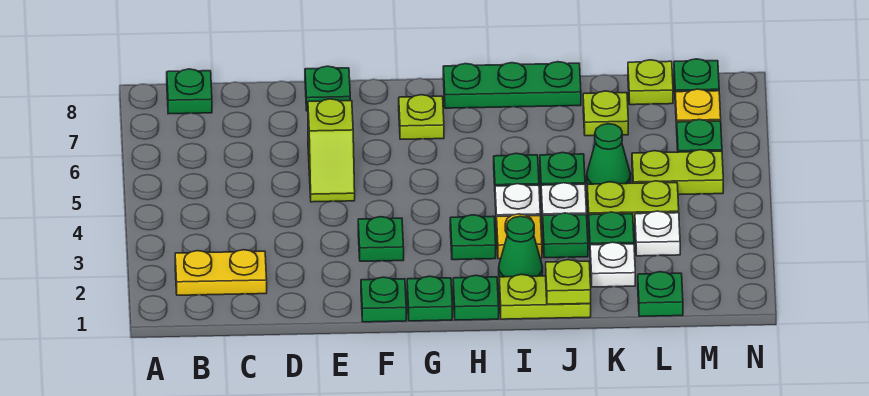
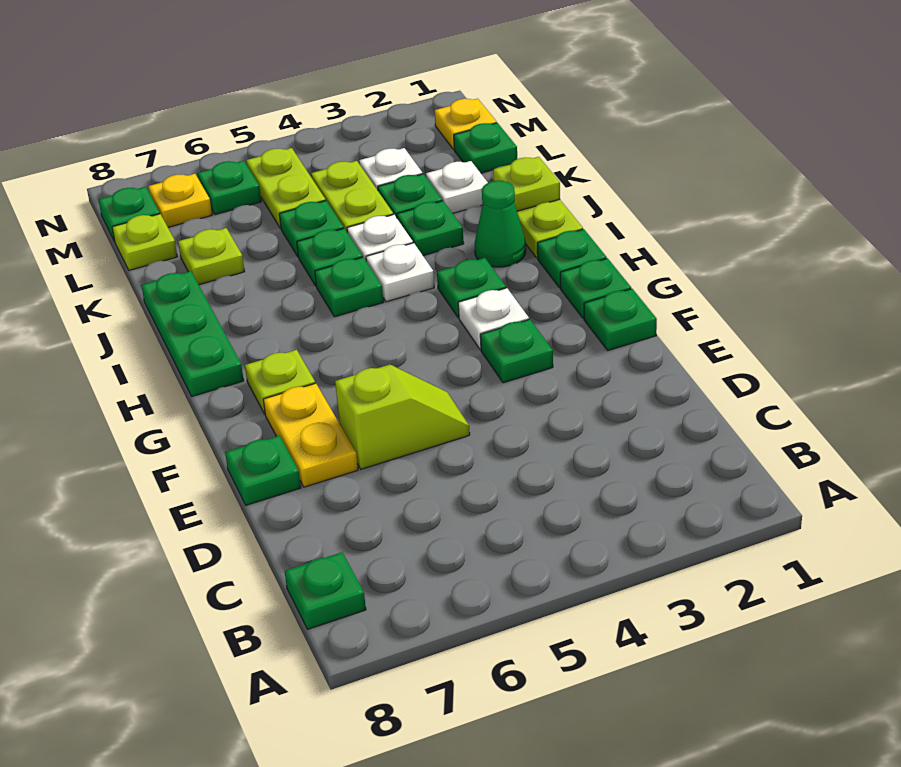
yellow plate B2:C2 level 1 -> yellow plate E7:F7 level 1
none -> white plate G3 level 1
yellow plate I3 level 1 -> yellow plate M1 level 1
green cone K5 level 1 -> green plate K5 level 1

